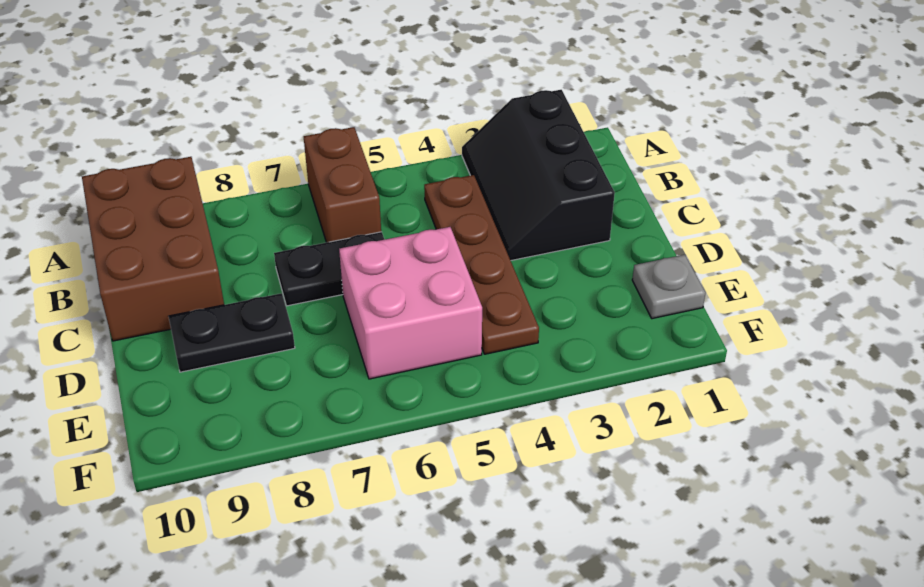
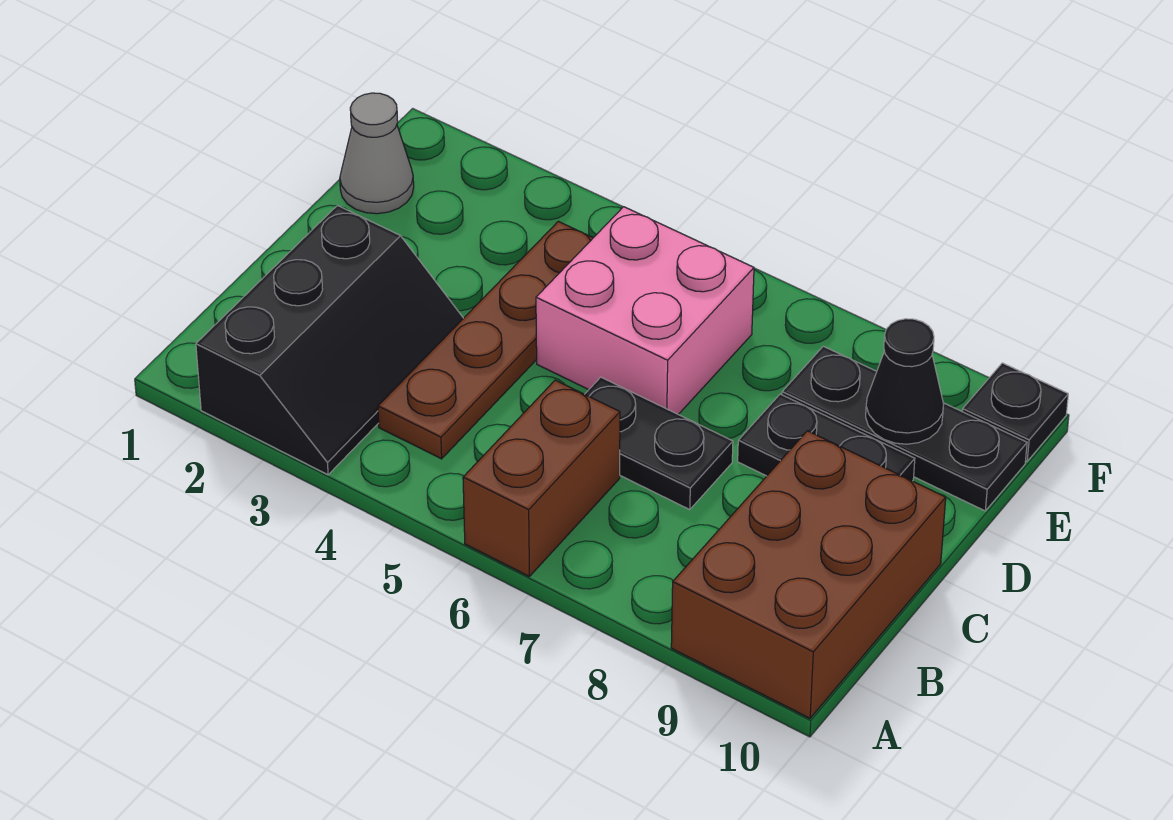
grey plate E1 level 1 -> grey cone E1 level 1
none -> black plate E8:E10 level 1
none -> black cone E9 level 2
none -> black plate F10 level 1

